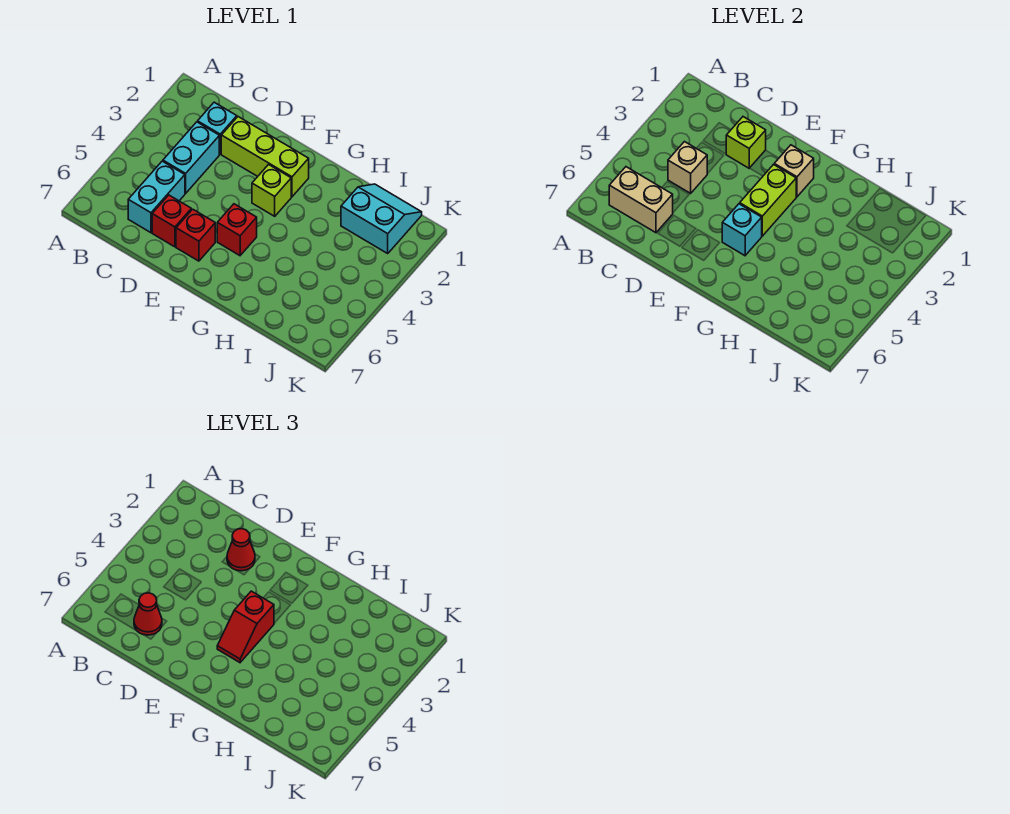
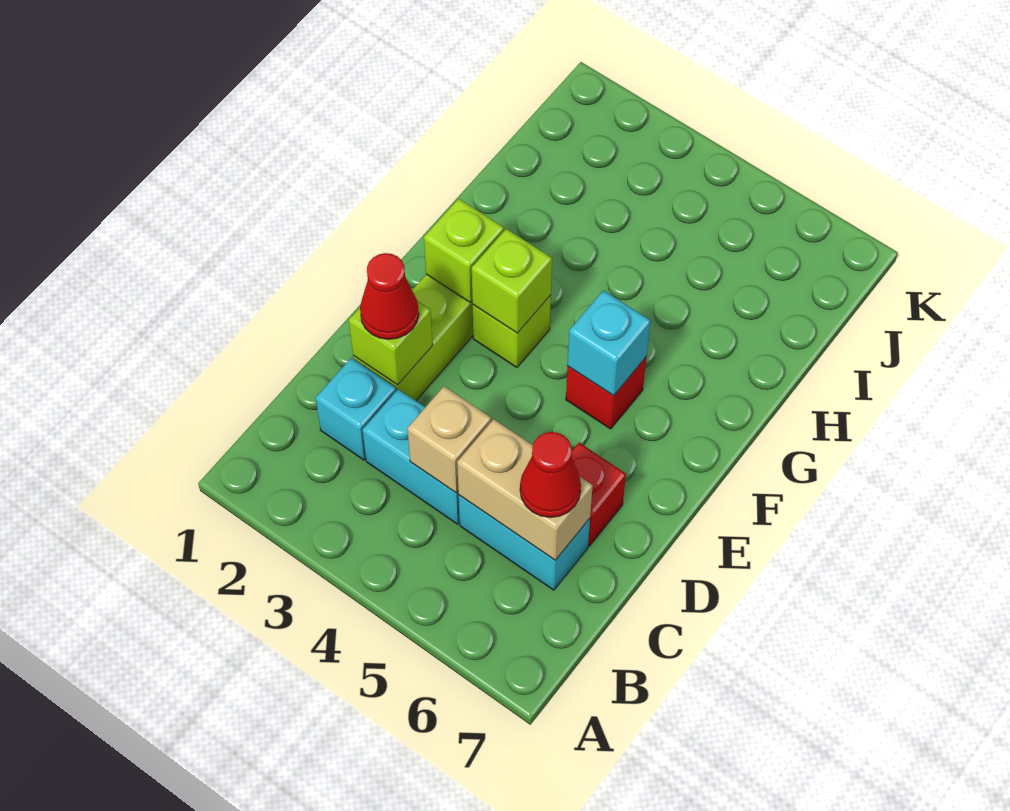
tan brick B6:C6 level 2 -> tan brick C5:C6 level 2
red brick E6 level 1 -> none
tan brick F2 level 2 -> lime brick F2 level 2
lime brick F3:F4 level 2 -> lime brick F3 level 2
red slope F4:F5 level 3 top 4 -> none
cyan slope I1:J2 level 1 top 2 -> none

